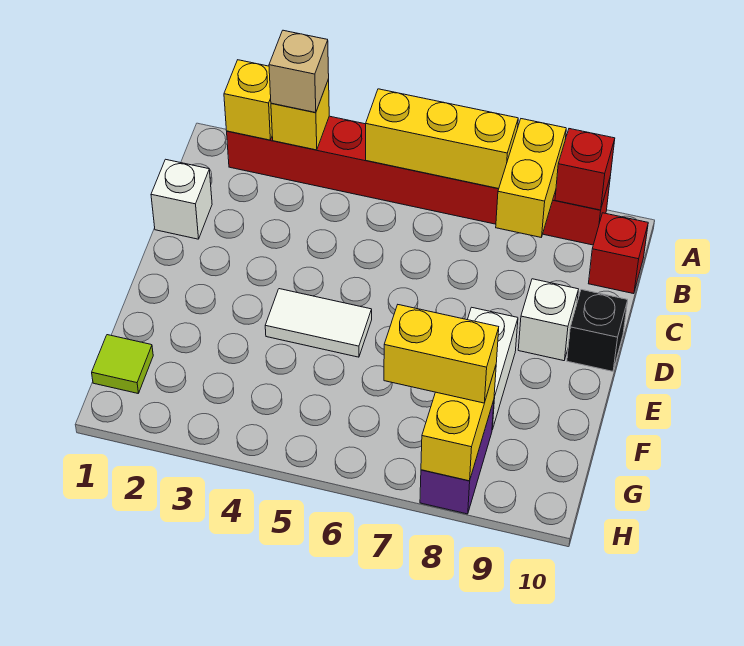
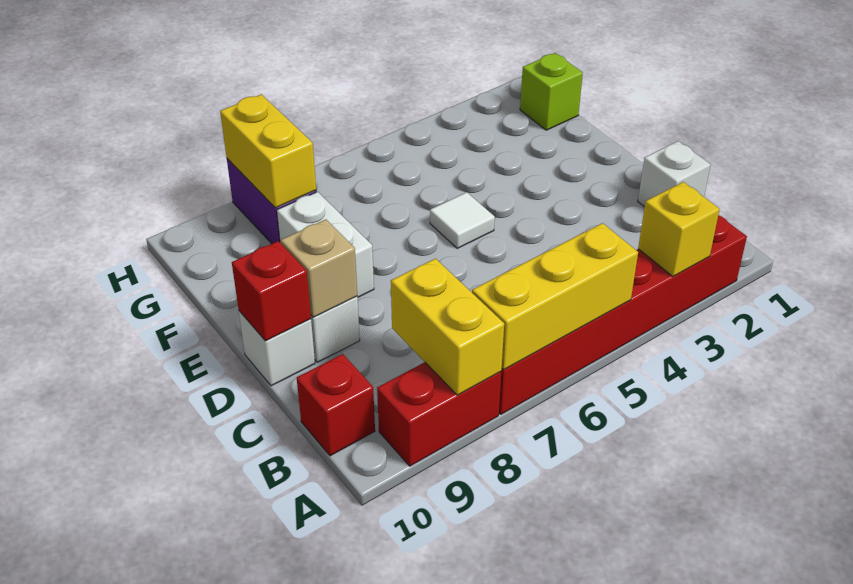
yellow brick A2 level 2 -> none
tan brick A3 level 3 -> tan brick D9 level 2
red brick A9 level 2 -> red brick D10 level 2
black brick D10 level 1 -> white brick D10 level 1
white tile E4:E5 level 1 -> white tile E5 level 1
lime tile G1 level 1 -> lime brick G1 level 1
yellow brick G7:G8 level 3 -> none

